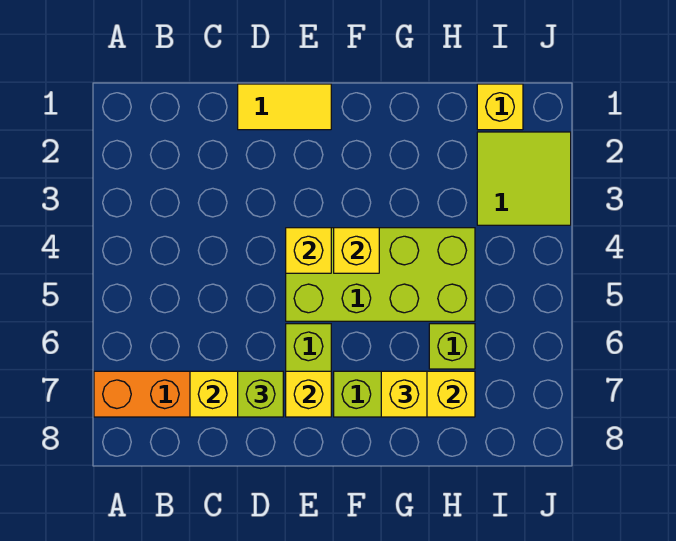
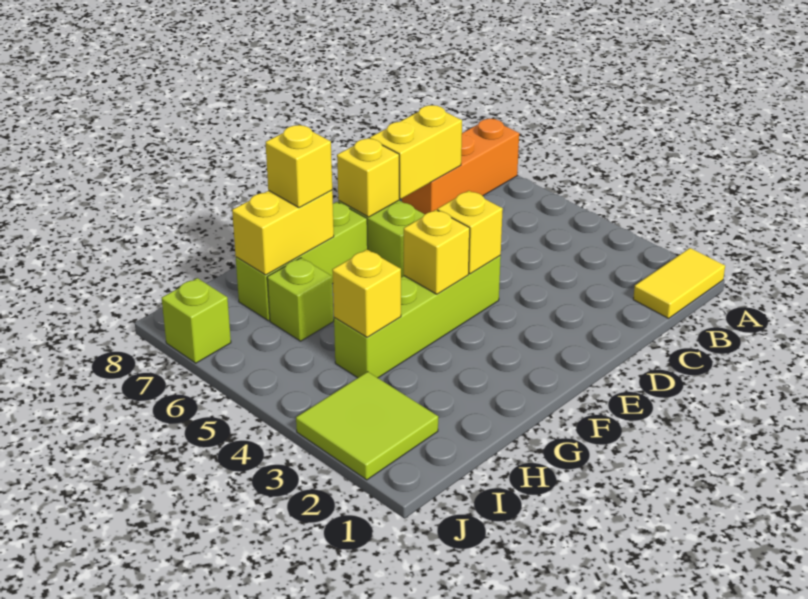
yellow tile D1:E1 level 1 -> yellow tile A1:B1 level 1
lime brick D7 level 3 -> lime brick J7 level 1
lime brick E4:H5 level 1 -> lime brick E4:H4 level 1
yellow brick I1 level 1 -> yellow brick H4 level 2

